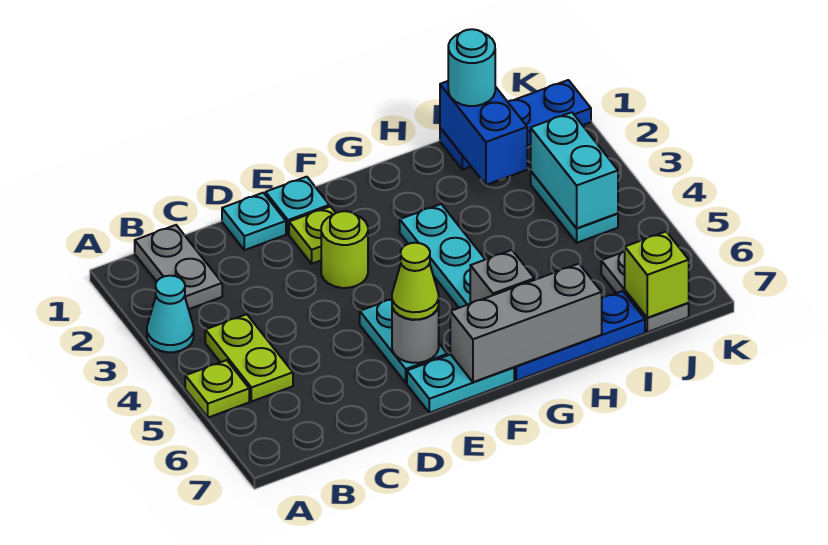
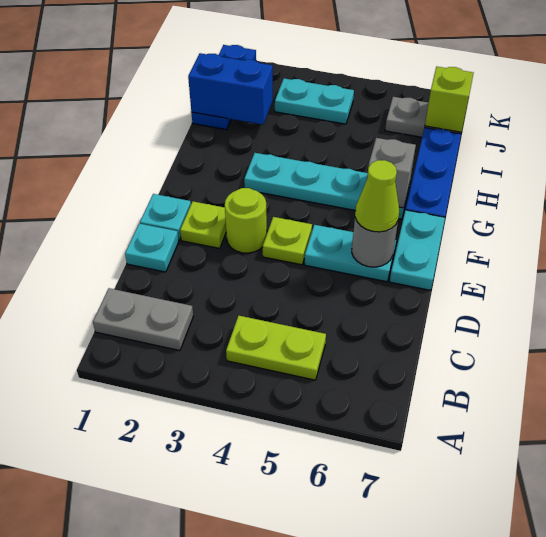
cyan cone A3 level 1 -> none
lime plate A5 level 1 -> lime plate E4 level 1
grey brick F7:H7 level 2 -> none
cyan round brick I1 level 3 -> none
cyan brick J3:J4 level 2 -> none

